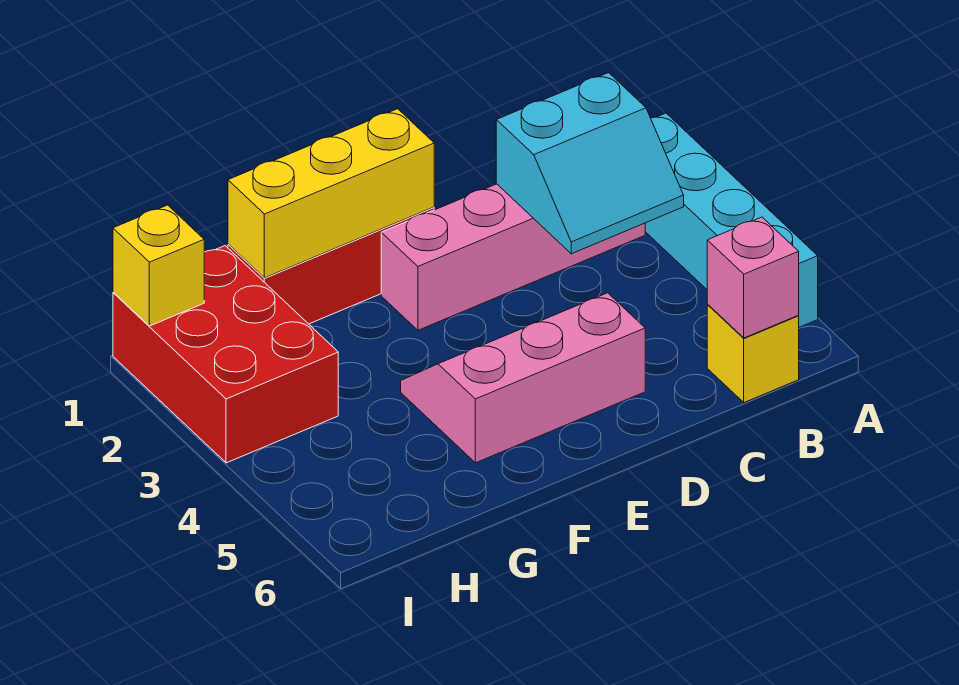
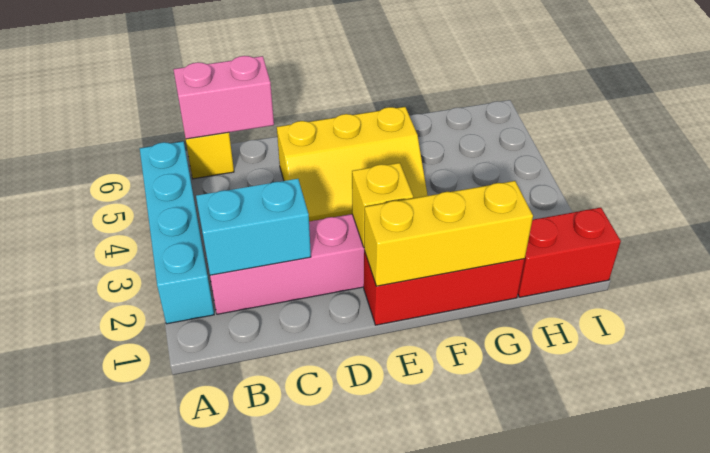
pink brick B6 level 2 -> pink brick B6:C6 level 2
pink slope D4:F5 level 1 top 5 -> yellow slope D4:F5 level 1 top 5
red brick H1:I3 level 1 -> red brick H1:I1 level 1
yellow brick I1 level 2 -> yellow brick E2 level 2

